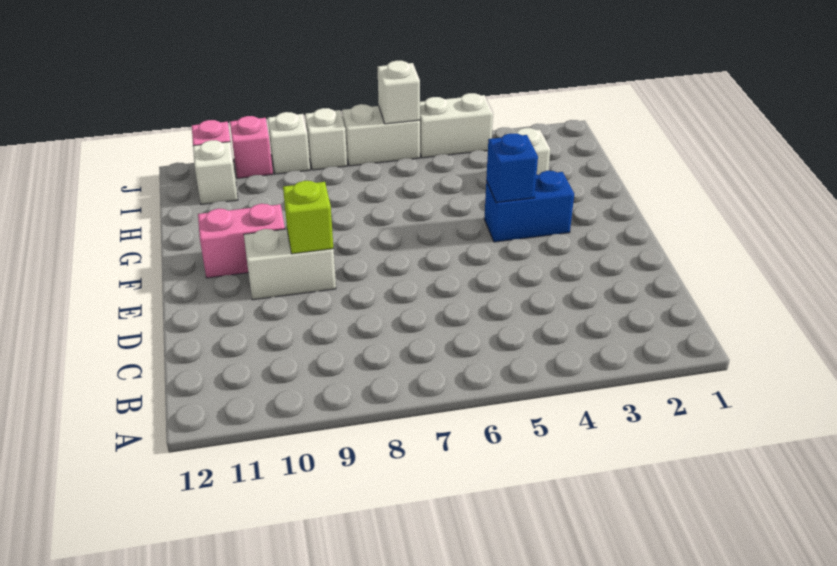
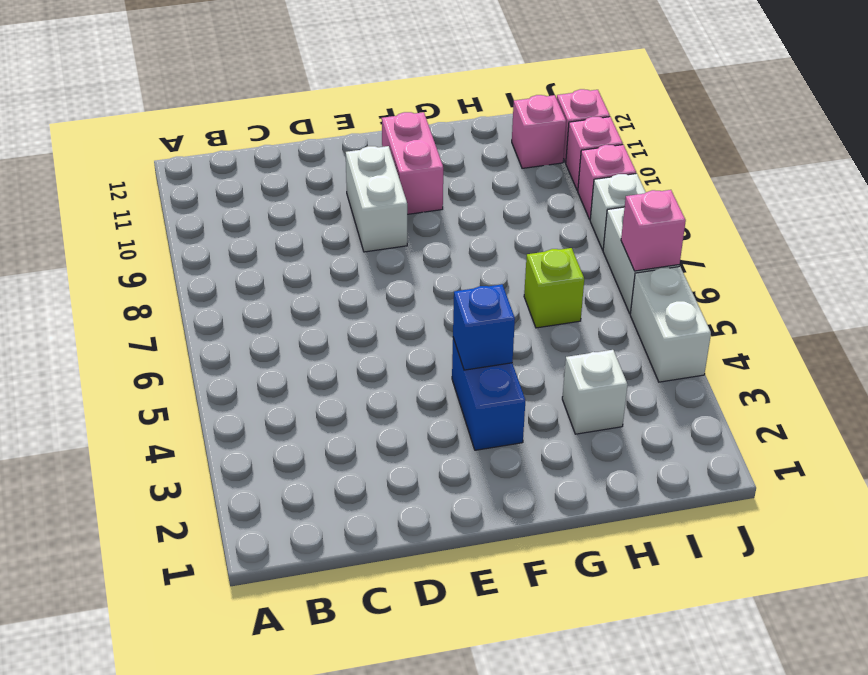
lime brick E9 level 2 -> lime brick H6 level 1
white brick I11 level 1 -> pink brick I11 level 1
white brick J6 level 2 -> pink brick J6 level 2
white brick J9 level 1 -> pink brick J9 level 1

